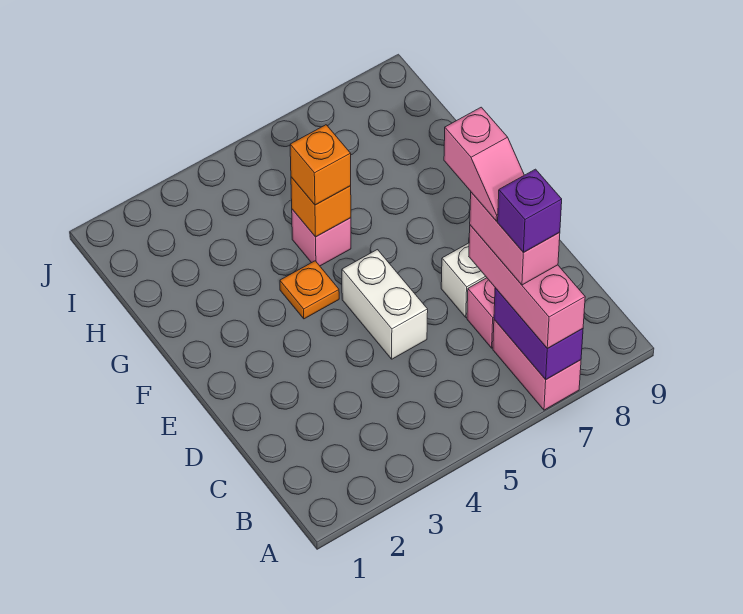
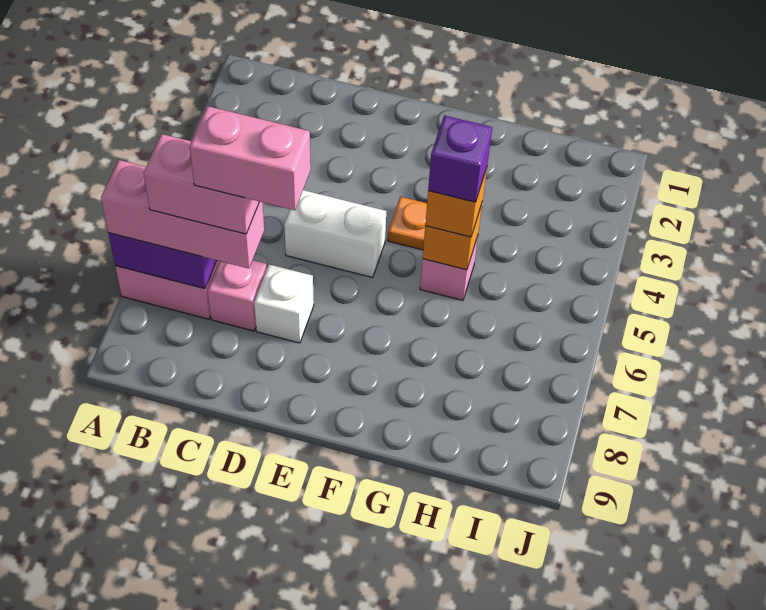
purple brick B7 level 5 -> purple brick G5 level 4
pink slope C7:D7 level 5 top D -> pink brick C7:D7 level 5

